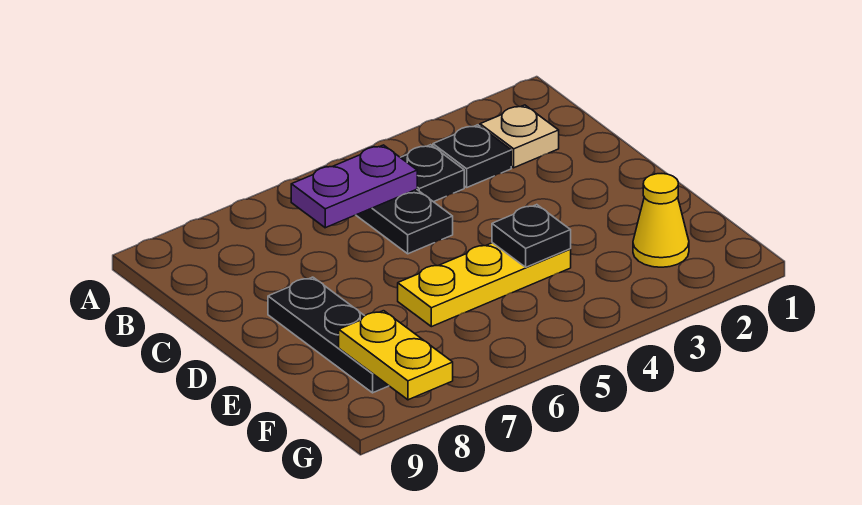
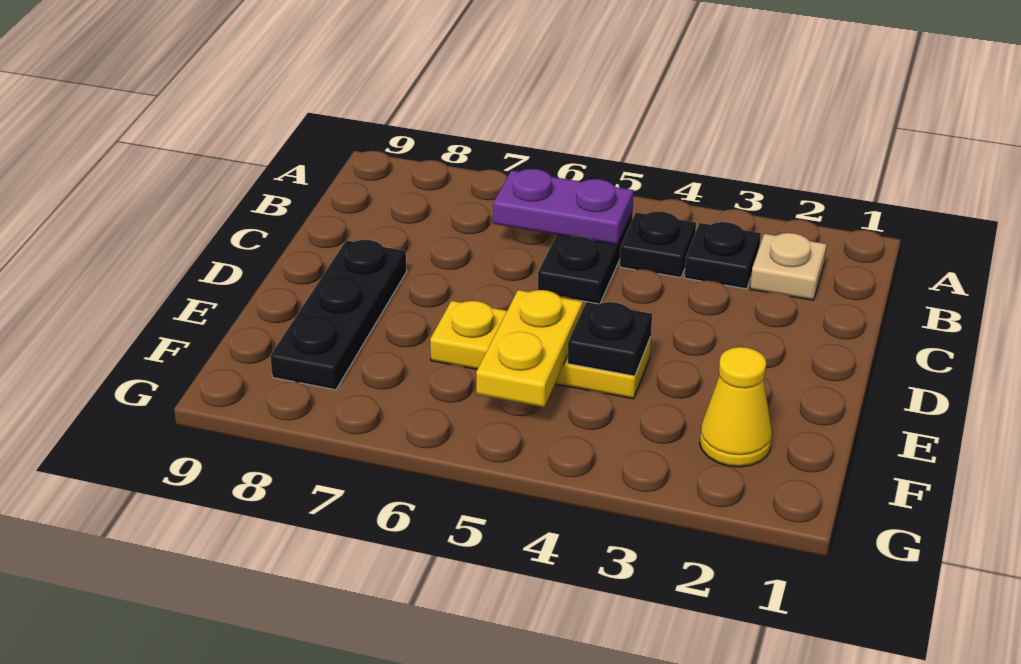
yellow plate F8:G8 level 2 -> yellow plate E5:F5 level 2

